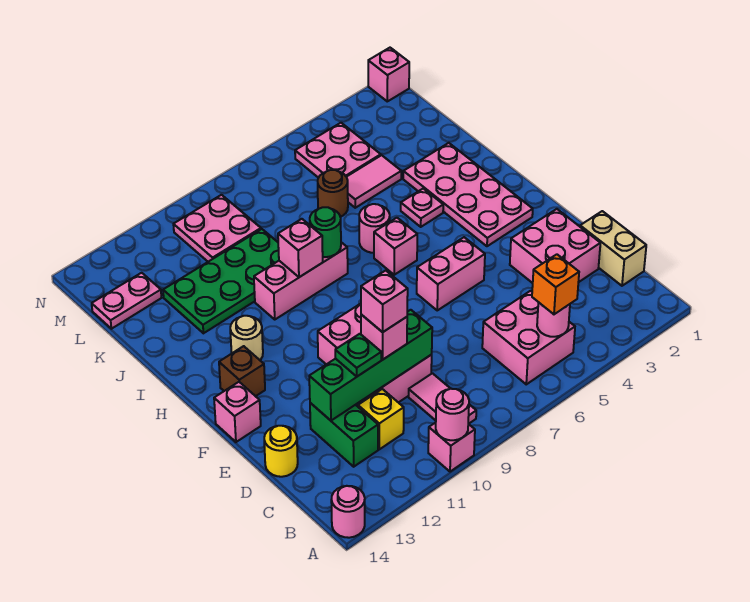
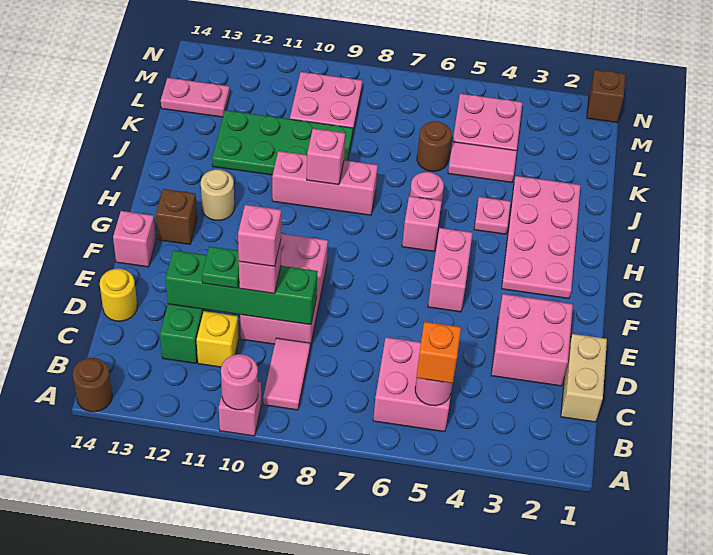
pink round brick A14 level 1 -> brown round brick A14 level 1
pink brick F5:F6 level 1 -> pink brick F5:G5 level 1
green round brick I8 level 2 -> none
pink brick N1 level 1 -> brown brick N1 level 1

